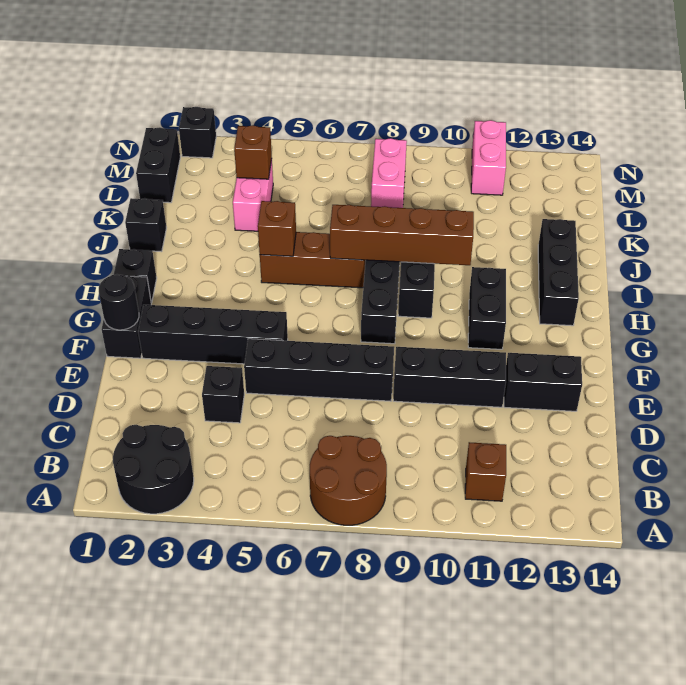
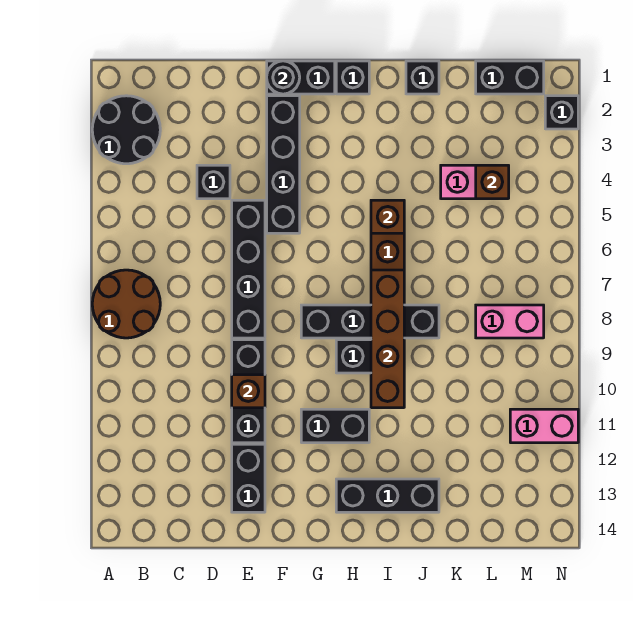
brown brick B11 level 1 -> brown brick E10 level 2

